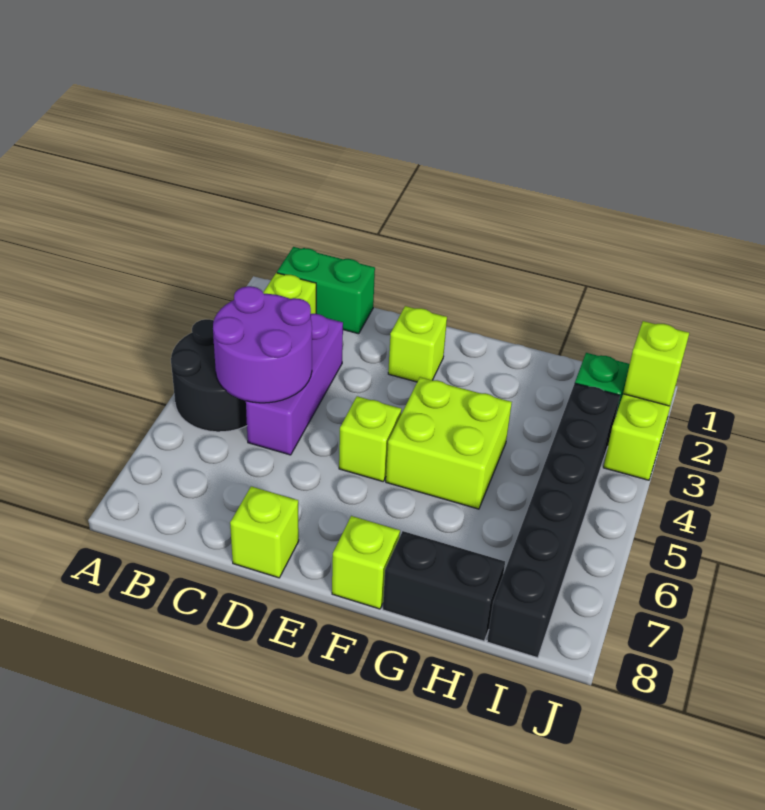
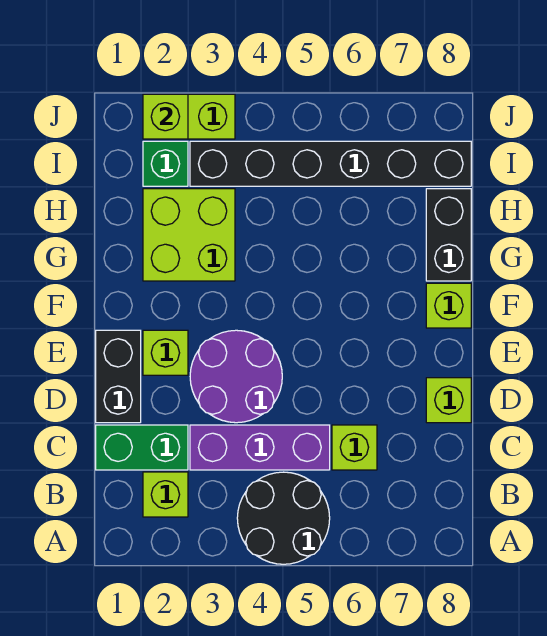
green brick B1:C1 level 1 -> green brick C1:C2 level 1
purple round brick B4:C5 level 2 -> purple round brick D3:E4 level 1
none -> black brick D1:E1 level 1
lime brick E5 level 1 -> lime brick C6 level 1
lime brick F4:G5 level 1 -> lime brick G2:H3 level 1

